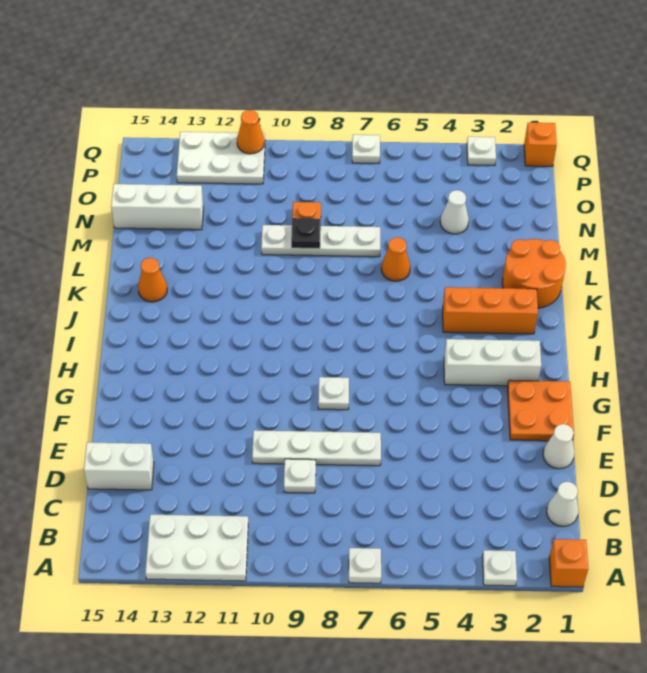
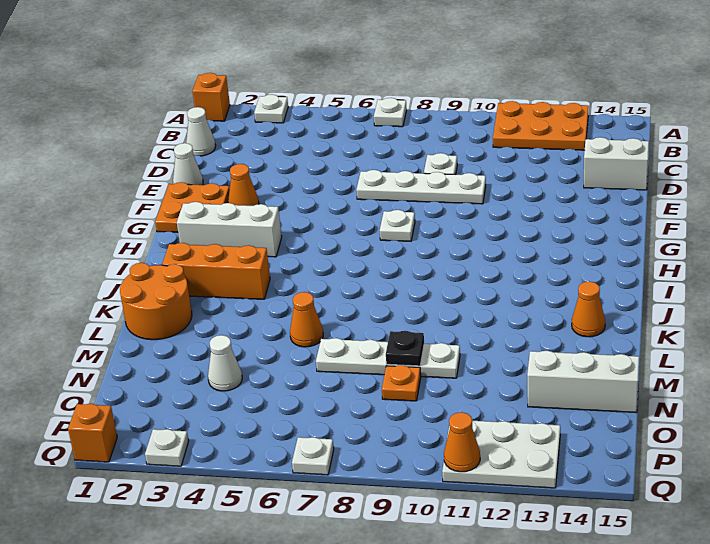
white plate A11:B13 level 1 -> orange plate A11:B13 level 1
none -> orange cone F3 level 1

